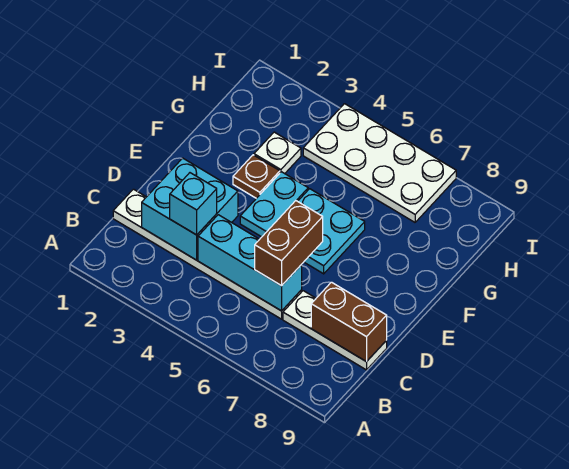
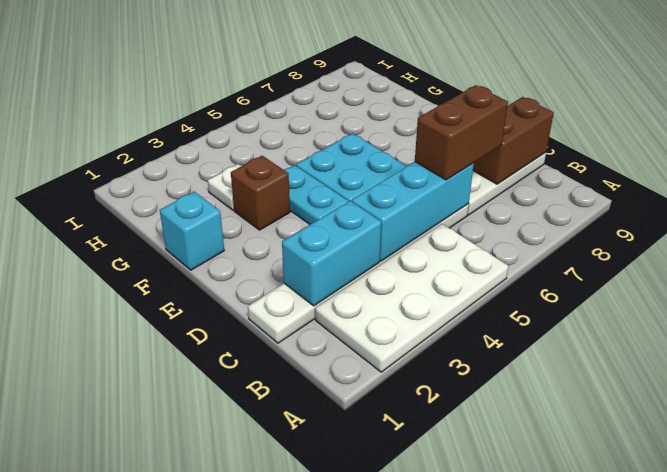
cyan brick C2:D3 level 2 -> cyan brick C2:C3 level 2
cyan brick C3 level 3 -> cyan brick F1 level 1
brown brick C6:D6 level 3 -> brown brick C6:C7 level 3
brown plate F3 level 1 -> brown brick F3 level 1
white plate H4:I7 level 1 -> white plate A2:B5 level 1

